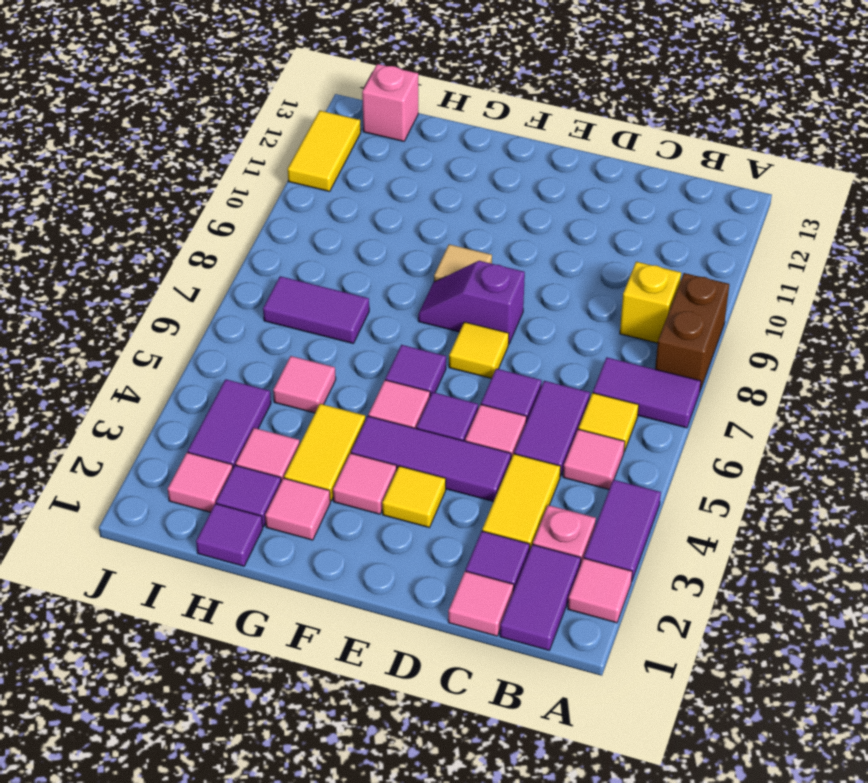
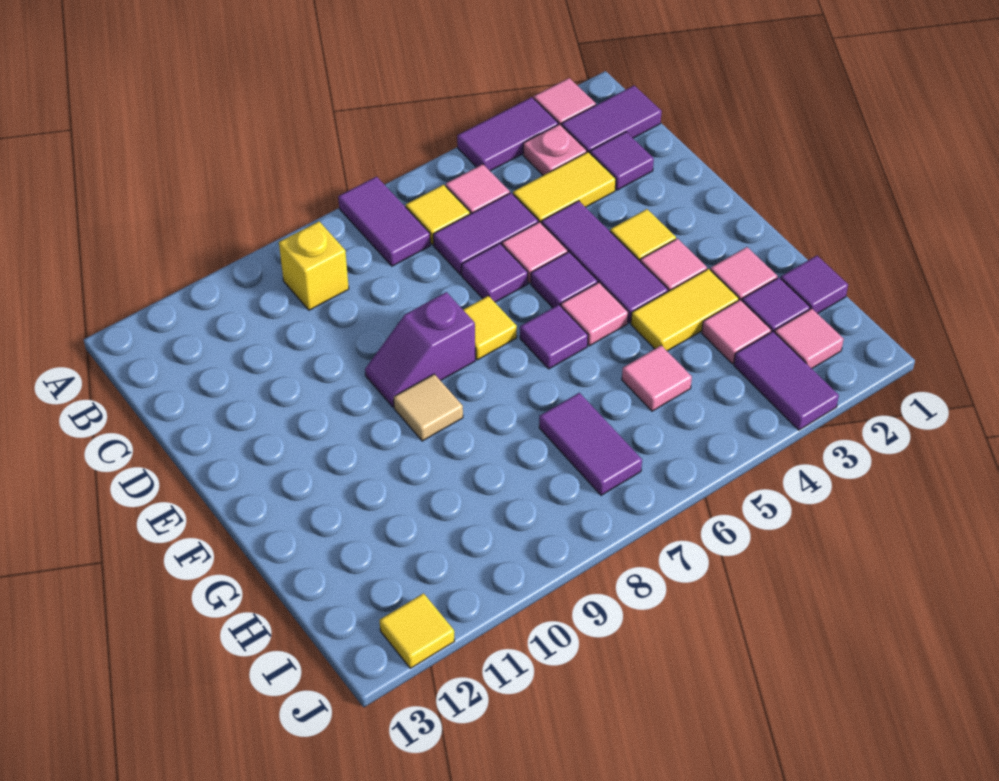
brown brick A8:A9 level 1 -> none
pink tile C1 level 1 -> none
purple slope E8:F8 level 1 top E -> purple slope E8:E9 level 1 top 8
purple tile I3:I4 level 1 -> purple tile I3:J3 level 1
pink brick I13 level 1 -> none
yellow tile J11:J12 level 1 -> yellow tile J12 level 1

